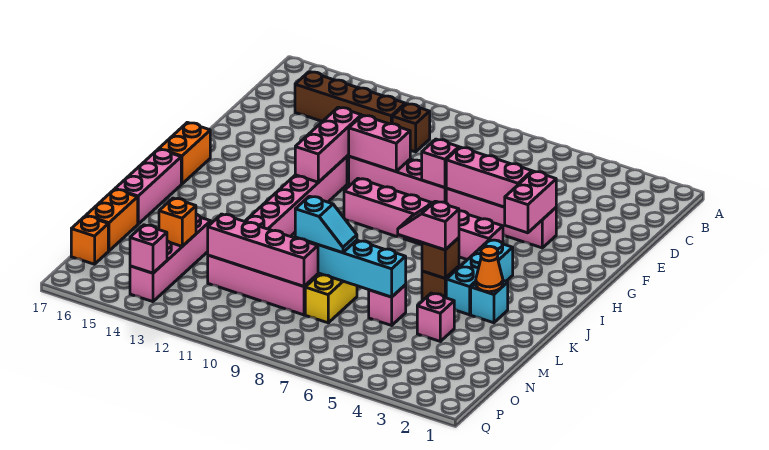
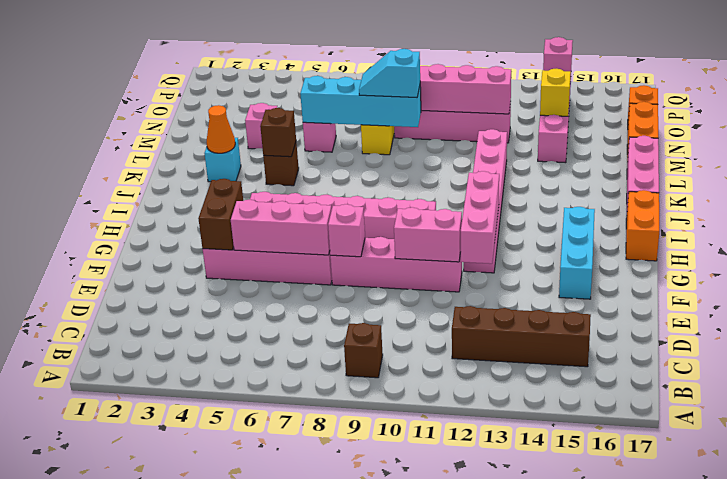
brown brick C11 level 1 -> brown brick B9 level 1
pink brick F4:G4 level 2 -> brown brick F4:G4 level 2
cyan brick I4:K4 level 1 -> cyan brick F15:H15 level 1
pink slope K5:K6 level 3 top 5 -> none
orange brick N14 level 2 -> yellow brick N14 level 2

